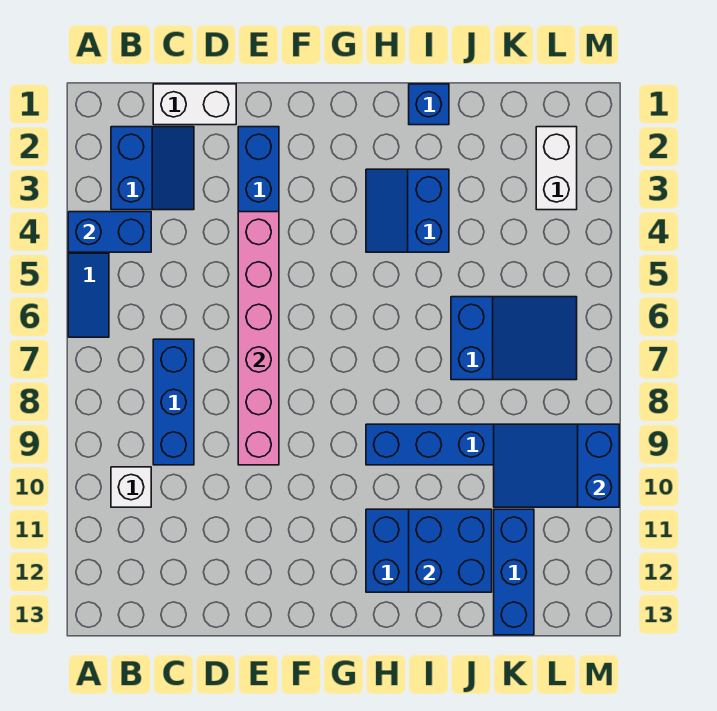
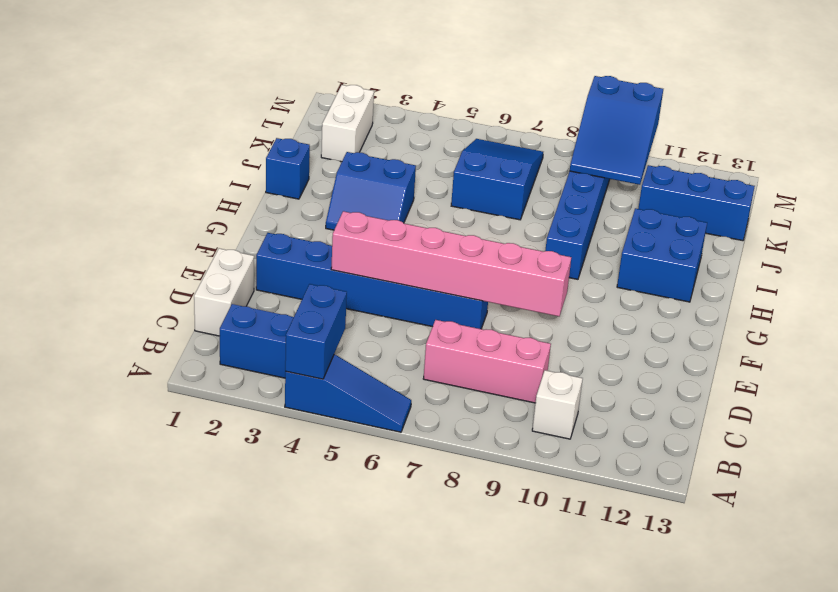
blue brick C7:C9 level 1 -> pink brick C7:C9 level 1
blue brick I11:J12 level 2 -> none
white brick L2:L3 level 1 -> white brick K2:L2 level 1

